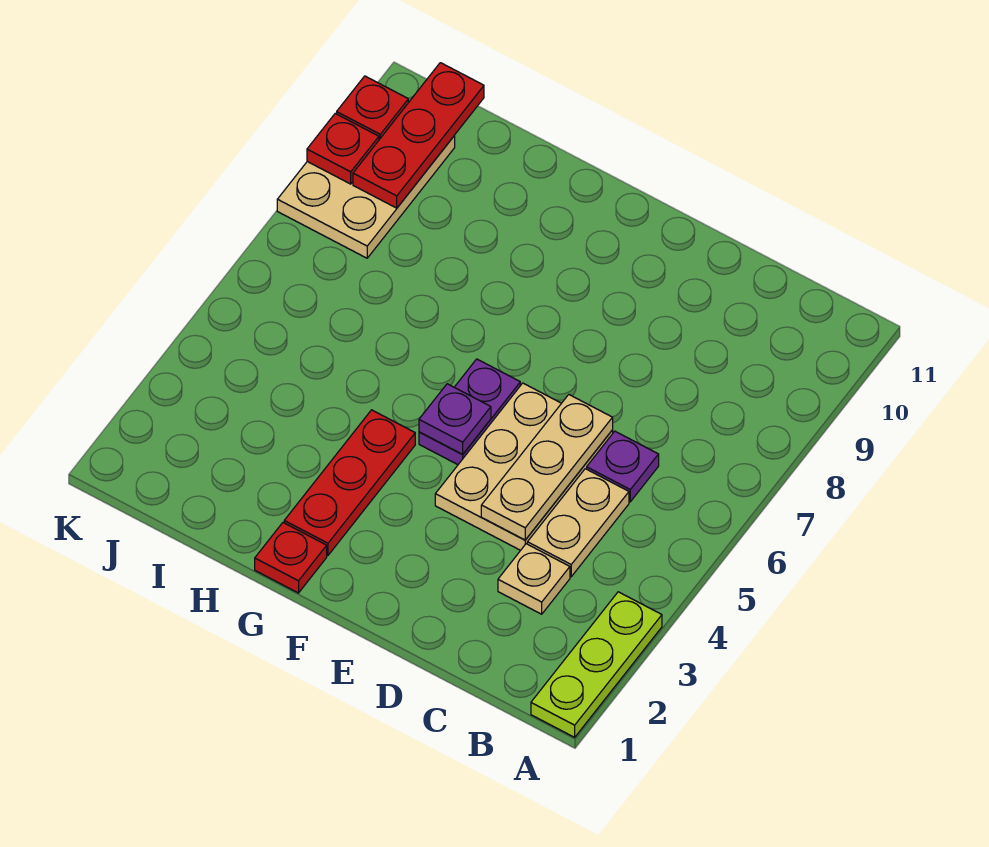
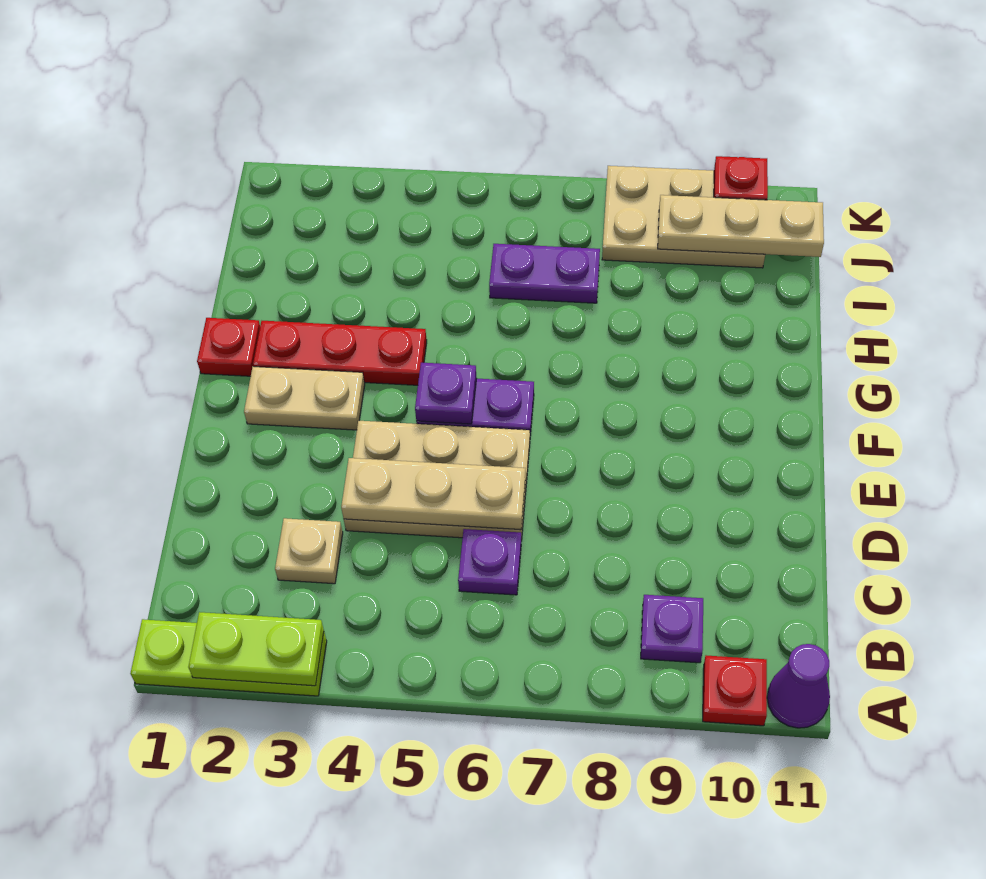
none -> lime plate A2:A3 level 2
none -> purple cone A11 level 1
none -> purple plate B9 level 1
tan plate C4:C5 level 1 -> tan plate F2:F3 level 1
none -> purple plate I6:I7 level 1
red plate J9:J11 level 2 -> tan plate J9:J11 level 2
red plate K9 level 2 -> red plate A10 level 1

